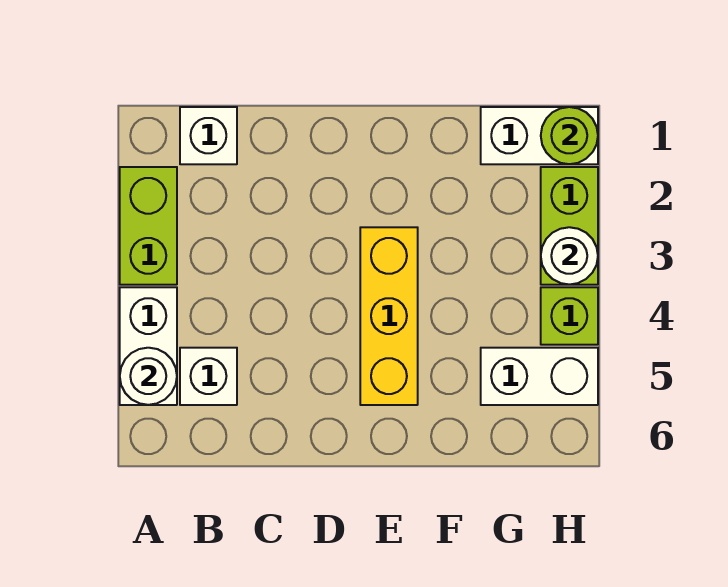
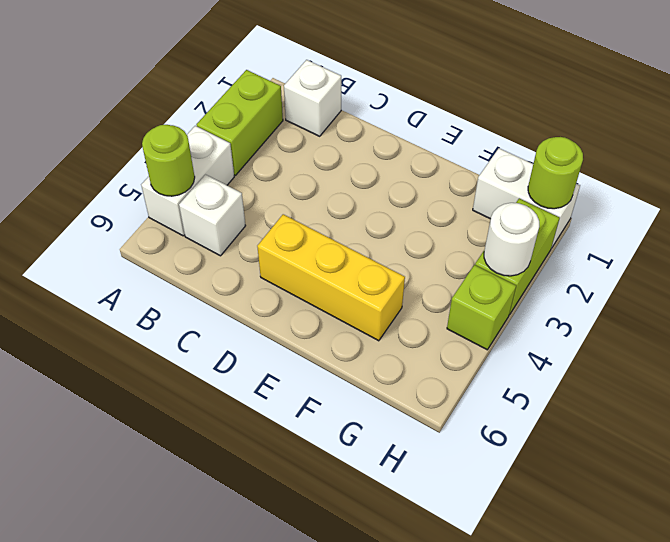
white round brick A5 level 2 -> lime round brick A5 level 2
yellow brick E3:E5 level 1 -> yellow brick D5:F5 level 1
white brick G5:H5 level 1 -> none

